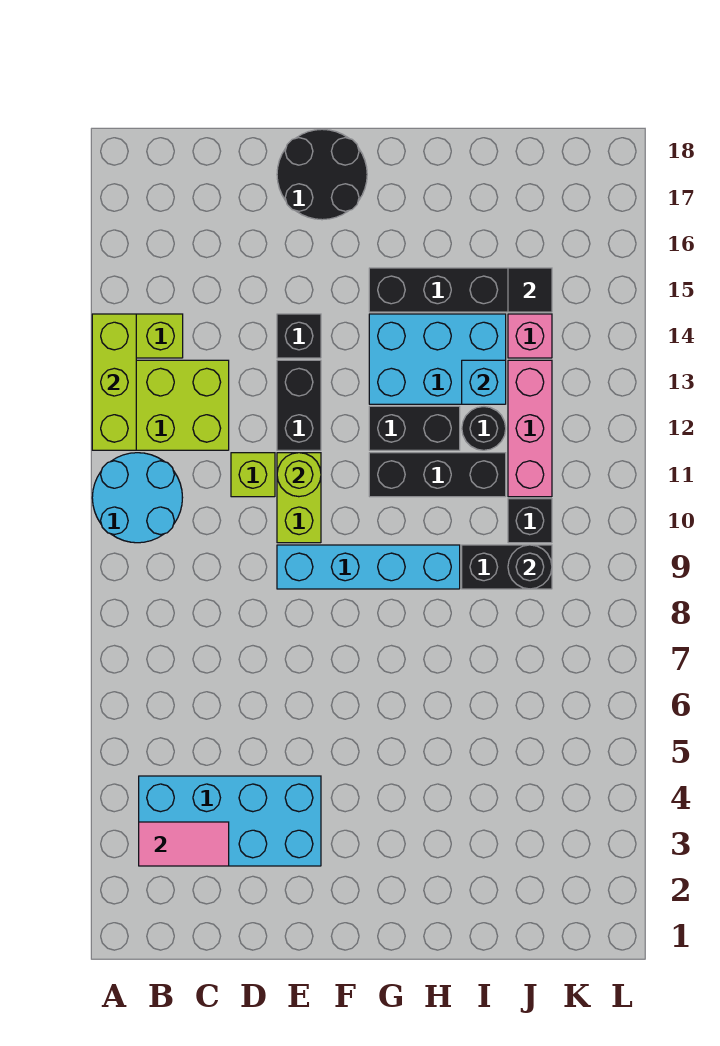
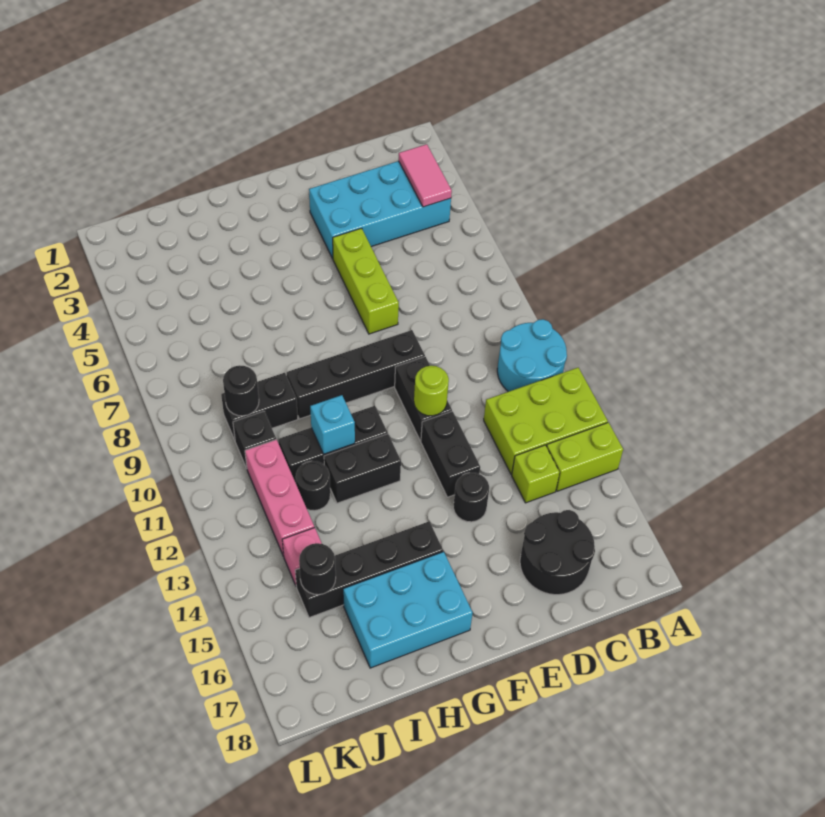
lime brick A12:A14 level 2 -> lime brick E5:E7 level 1
pink tile B3:C3 level 2 -> pink tile B3:B4 level 2
lime brick D11 level 1 -> lime brick C14 level 1
cyan brick E9:H9 level 1 -> black brick E9:H9 level 1
lime brick E10:E11 level 1 -> black brick E10:E11 level 1
black brick E14 level 1 -> black round brick E14 level 1
black round brick E17:F18 level 1 -> black round brick C16:D17 level 1
cyan brick G13:I14 level 1 -> cyan brick G16:I17 level 1
cyan brick I13 level 2 -> cyan brick H11 level 2
black tile J15 level 2 -> black round brick J15 level 2

